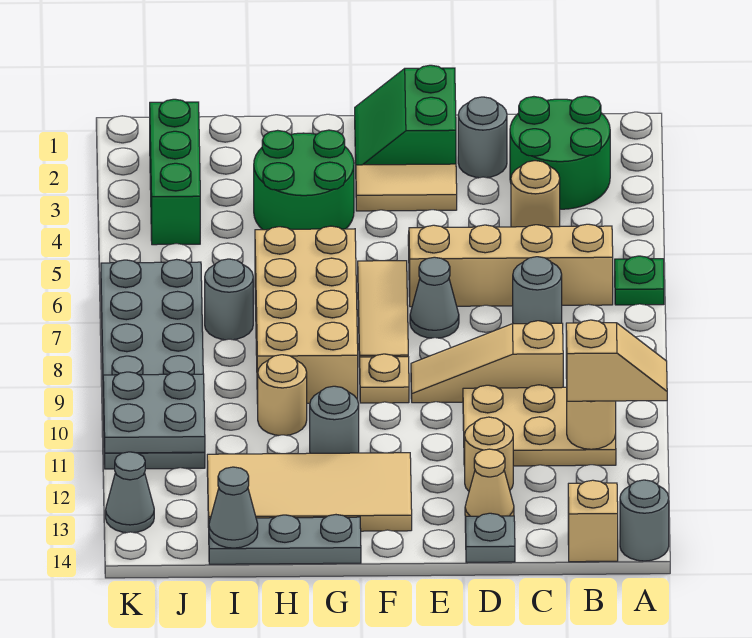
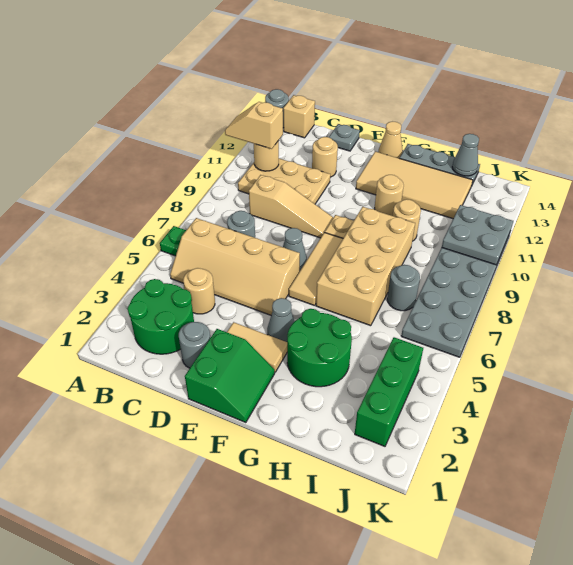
tan cone D13 level 1 -> tan cone F14 level 1
grey round brick G11 level 1 -> tan round brick G11 level 1
grey cone K13 level 1 -> grey cone F4 level 1

